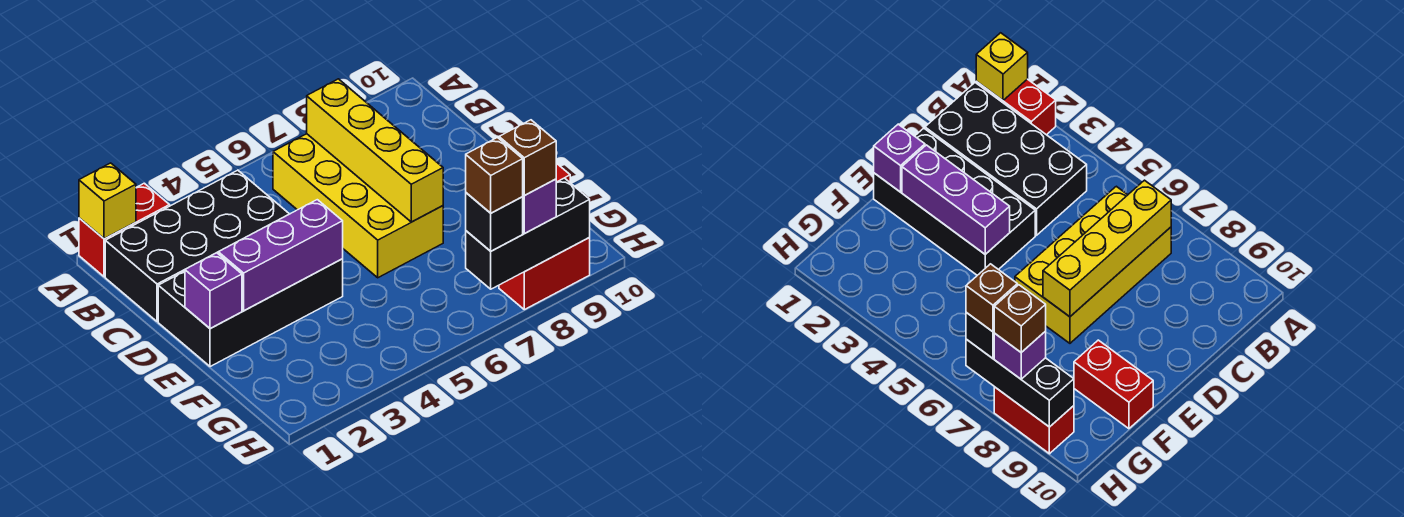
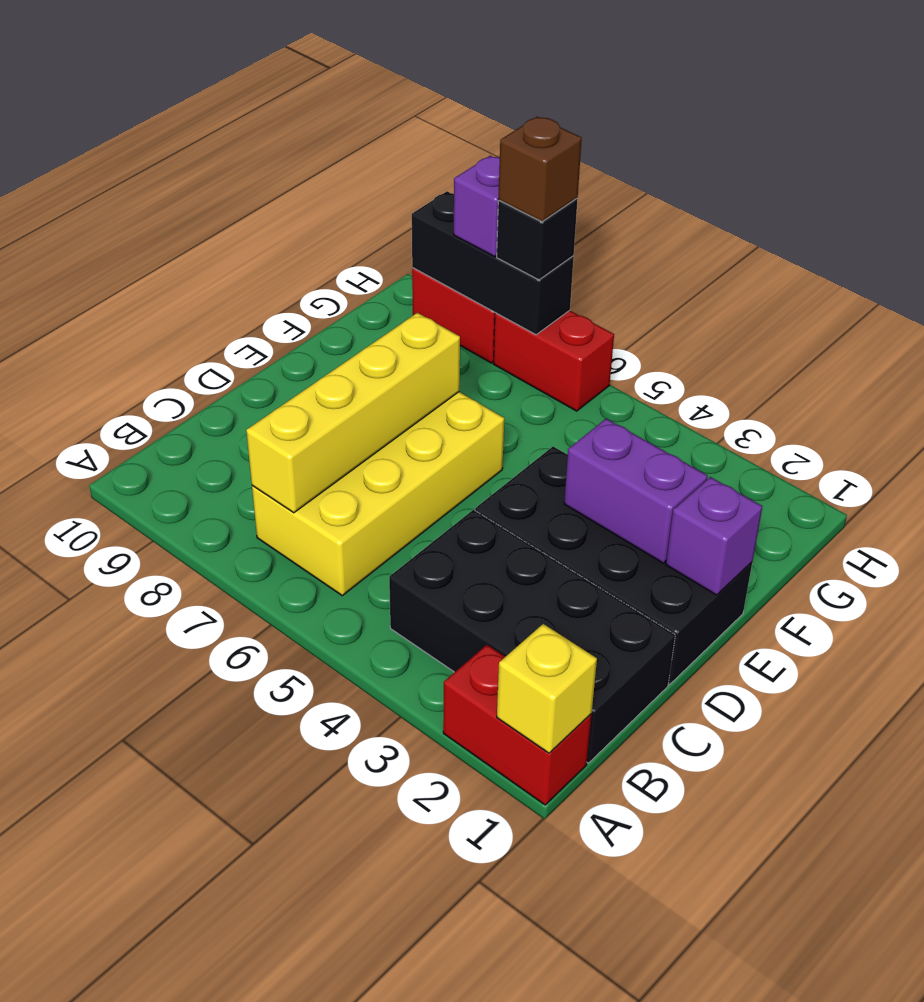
purple brick E2:E4 level 2 -> purple brick E2:E3 level 2
red brick F9:F10 level 1 -> red brick H6:H7 level 1
brown brick H8 level 4 -> none

